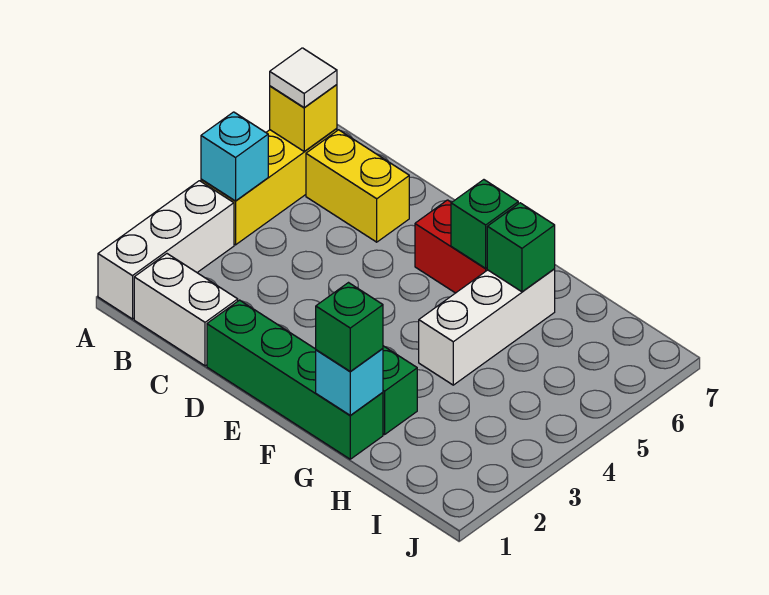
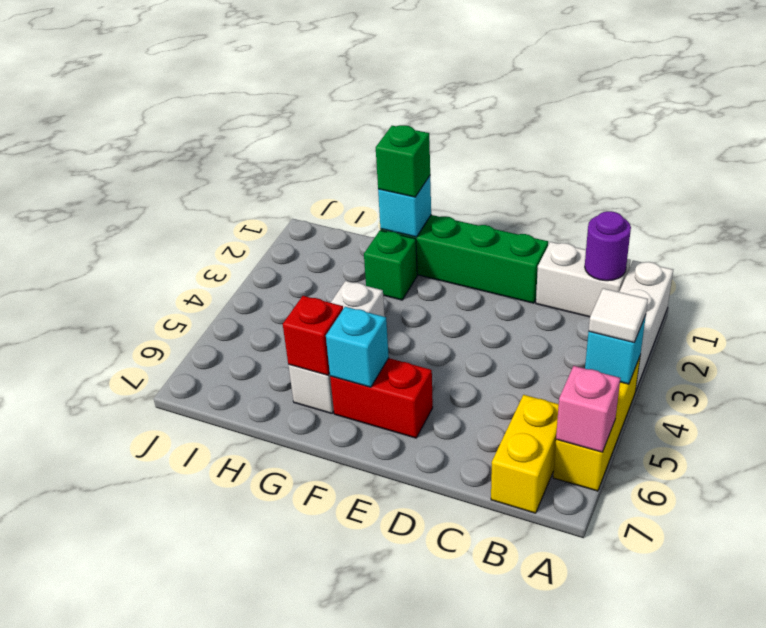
yellow brick A6 level 2 -> pink brick A6 level 2
white tile A6 level 3 -> white tile A4 level 3
none -> purple round brick B1 level 2
yellow brick B6:C6 level 1 -> yellow brick B6:B7 level 1
green brick F6 level 2 -> cyan brick F6 level 2
green brick G6 level 2 -> red brick G6 level 2

